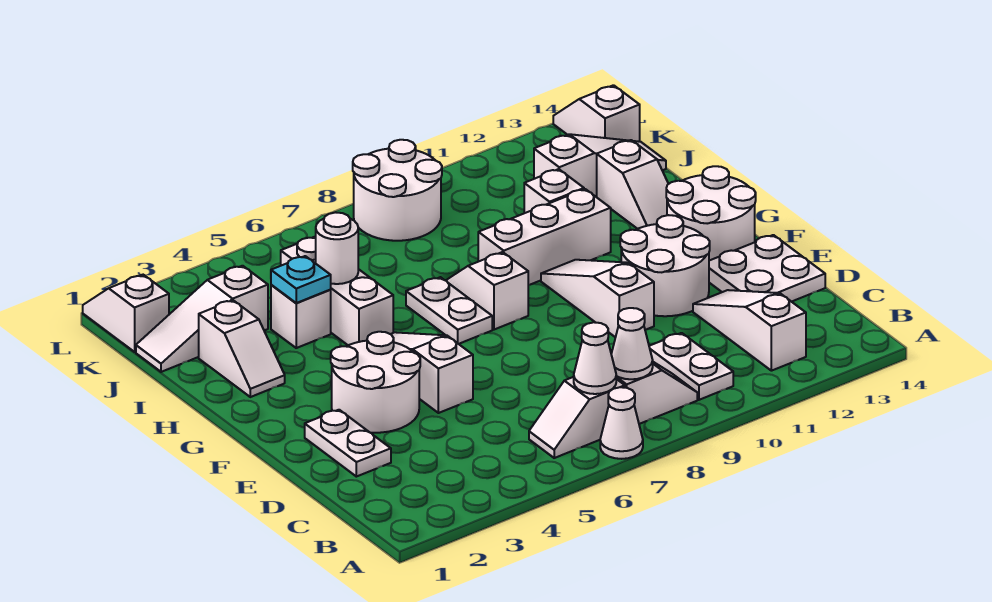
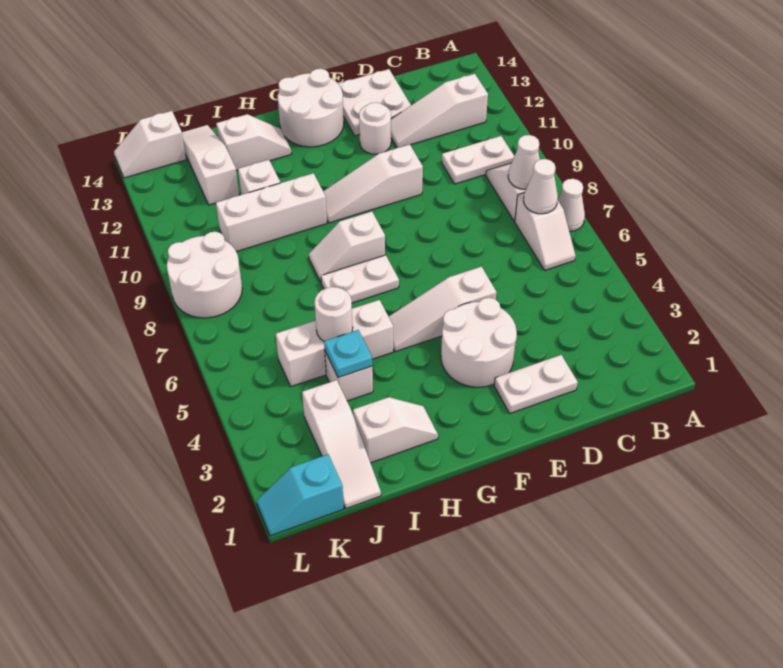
white round brick E11:F12 level 1 -> white round brick E12 level 1
white brick H9:H11 level 1 -> white brick H10:J10 level 1
white slope K1:L1 level 1 top K -> cyan slope K1:L1 level 1 top K

